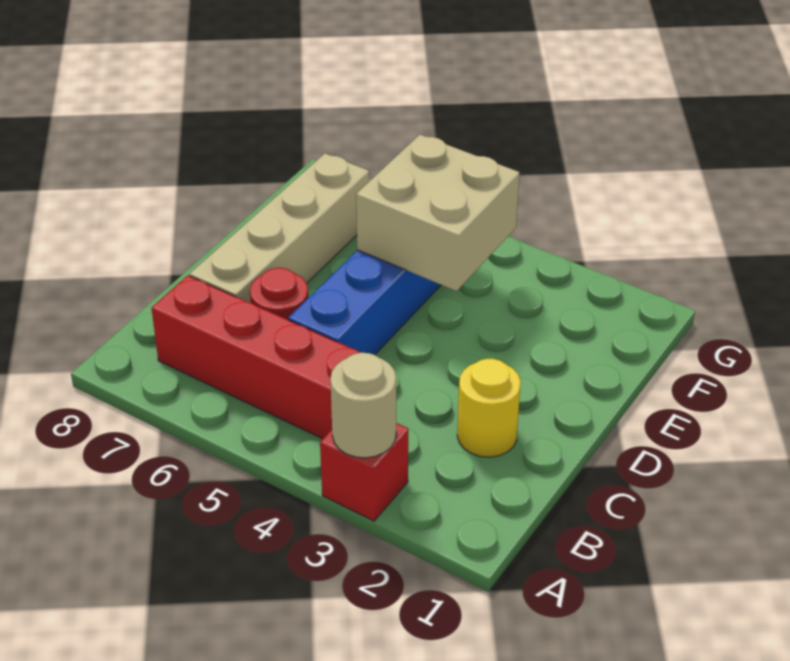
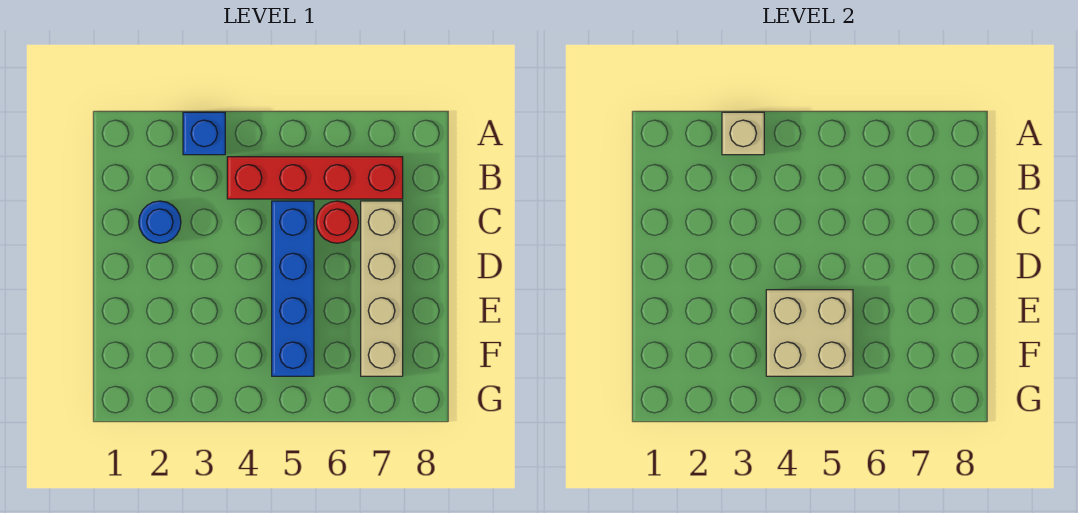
red brick A3 level 1 -> blue brick A3 level 1
tan round brick A3 level 2 -> tan brick A3 level 2
yellow round brick C2 level 1 -> blue round brick C2 level 1

